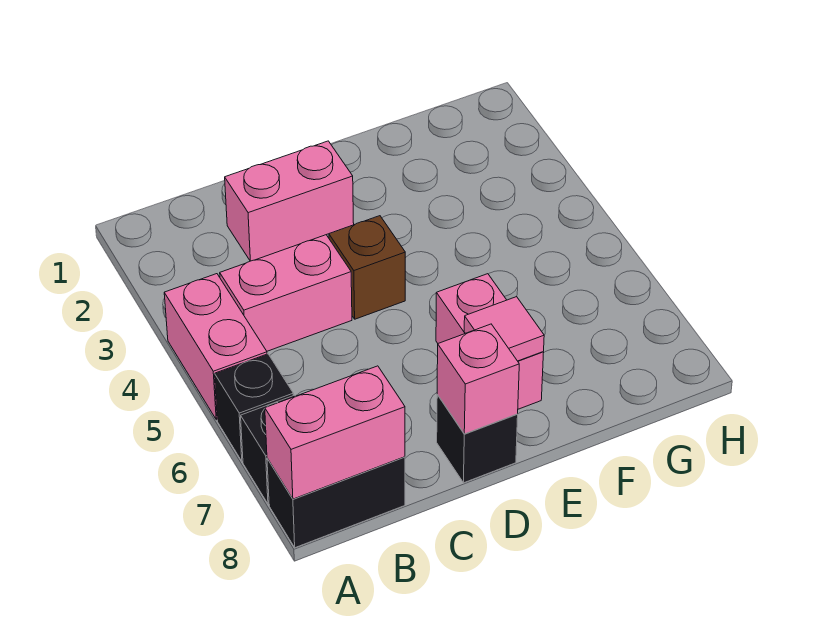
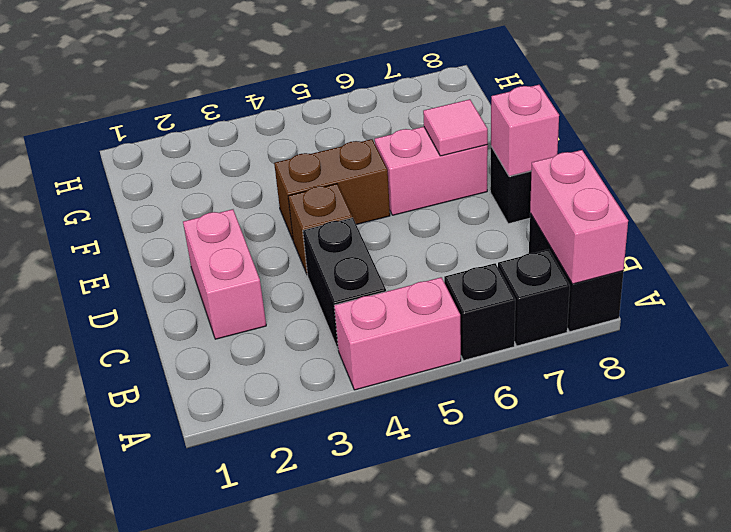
pink brick B4:C4 level 1 -> black brick B4:C4 level 1
none -> brown brick E4:E5 level 1

